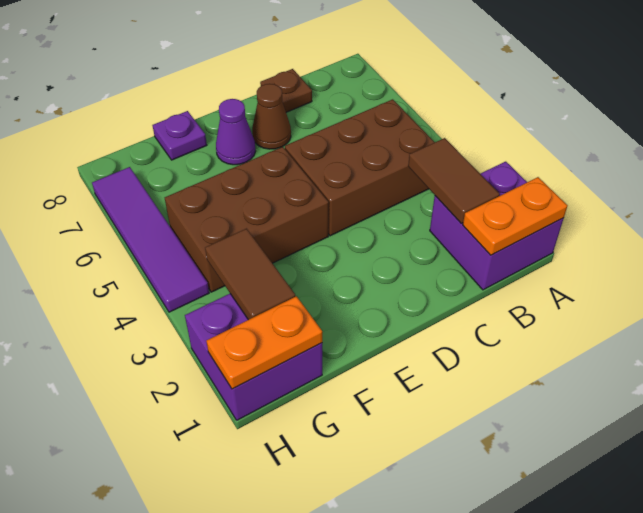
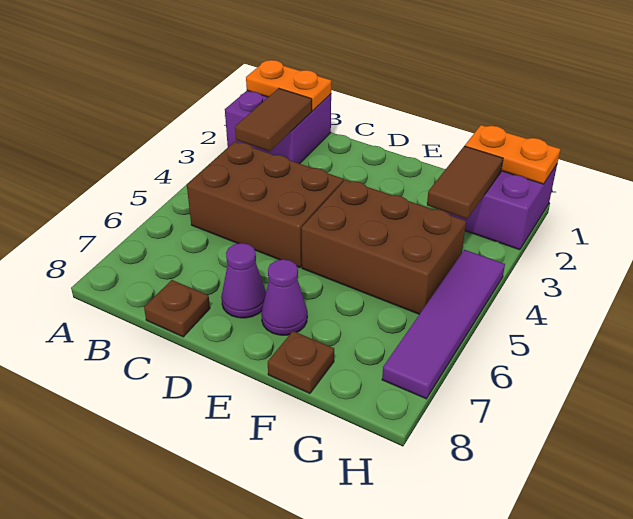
brown cone D7 level 1 -> purple cone D7 level 1
purple plate F8 level 1 -> brown plate F8 level 1

